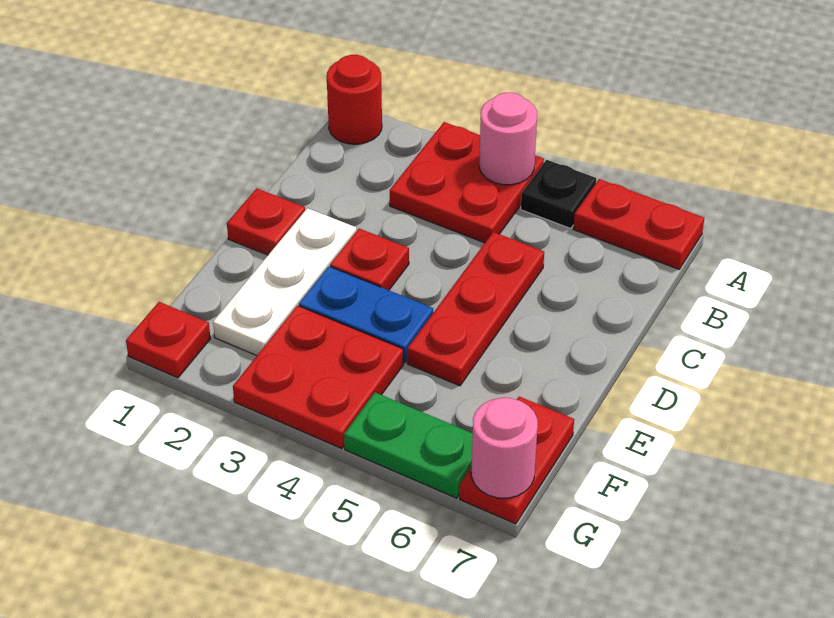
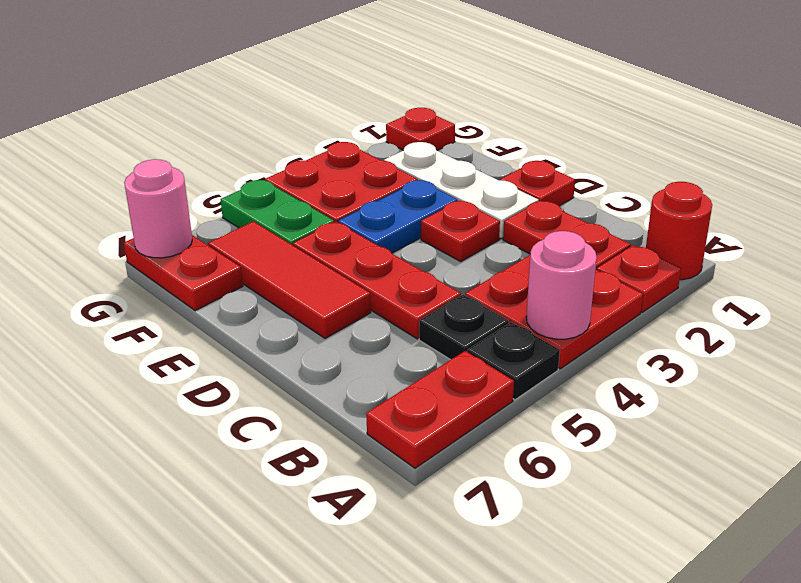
none -> red plate A2 level 1
none -> red plate B2:C2 level 1
none -> black plate B5 level 1
none -> red tile D6:F6 level 1
green plate G5:G6 level 1 -> green plate F5:G5 level 1

